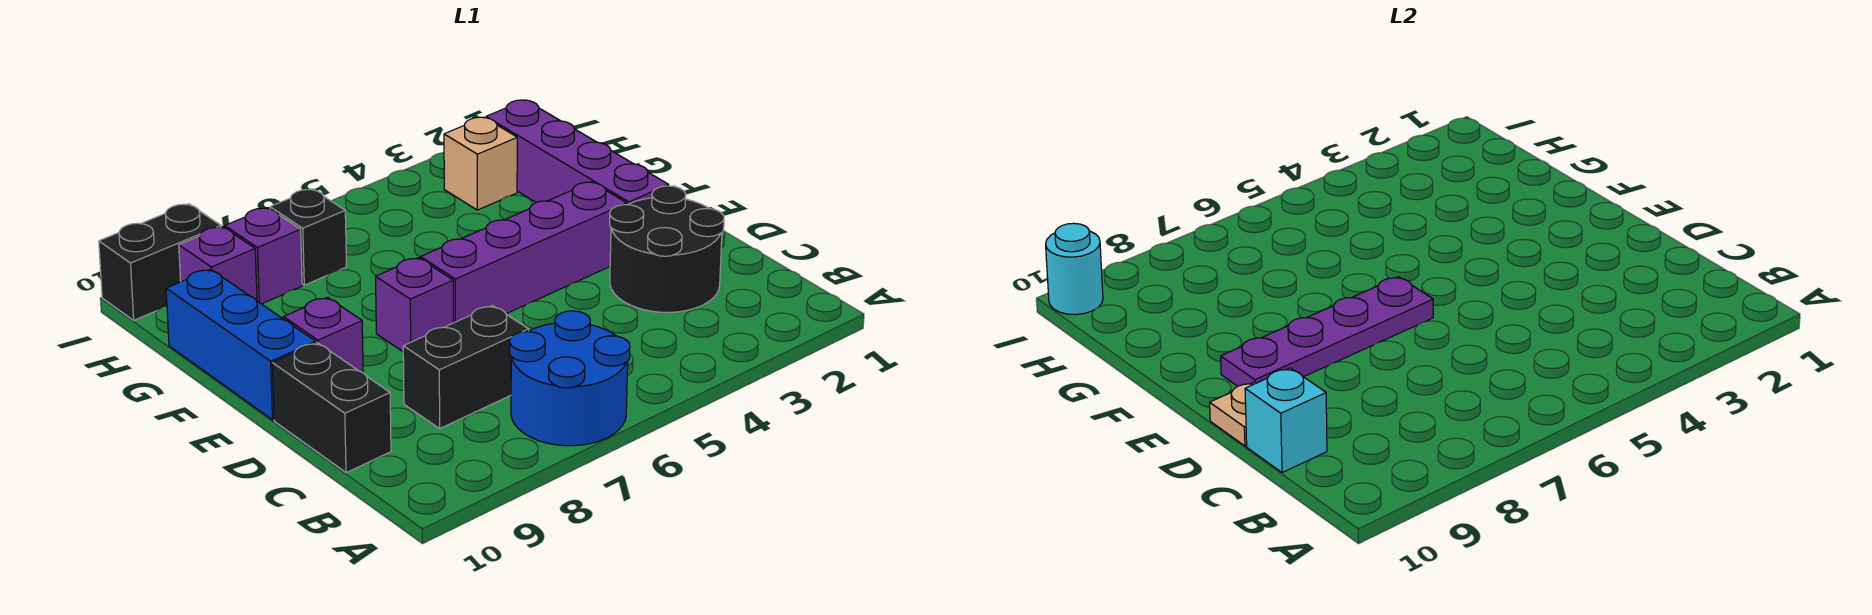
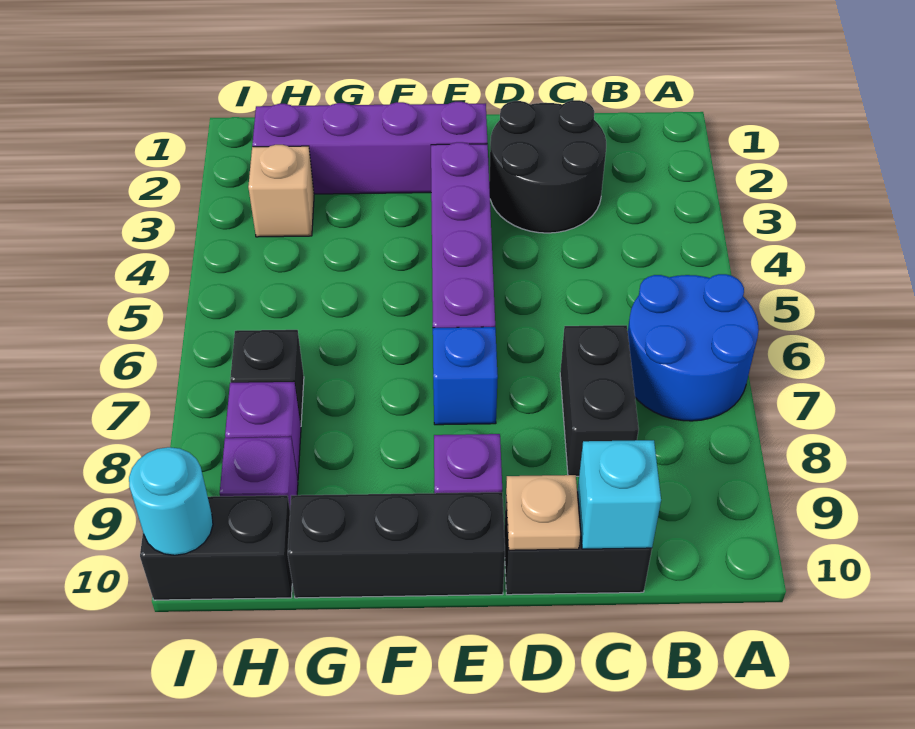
purple plate E6:E9 level 2 -> none
purple brick E7 level 1 -> blue brick E7 level 1
blue brick E10:G10 level 1 -> black brick E10:G10 level 1
black brick I9:I10 level 1 -> black brick H10:I10 level 1

